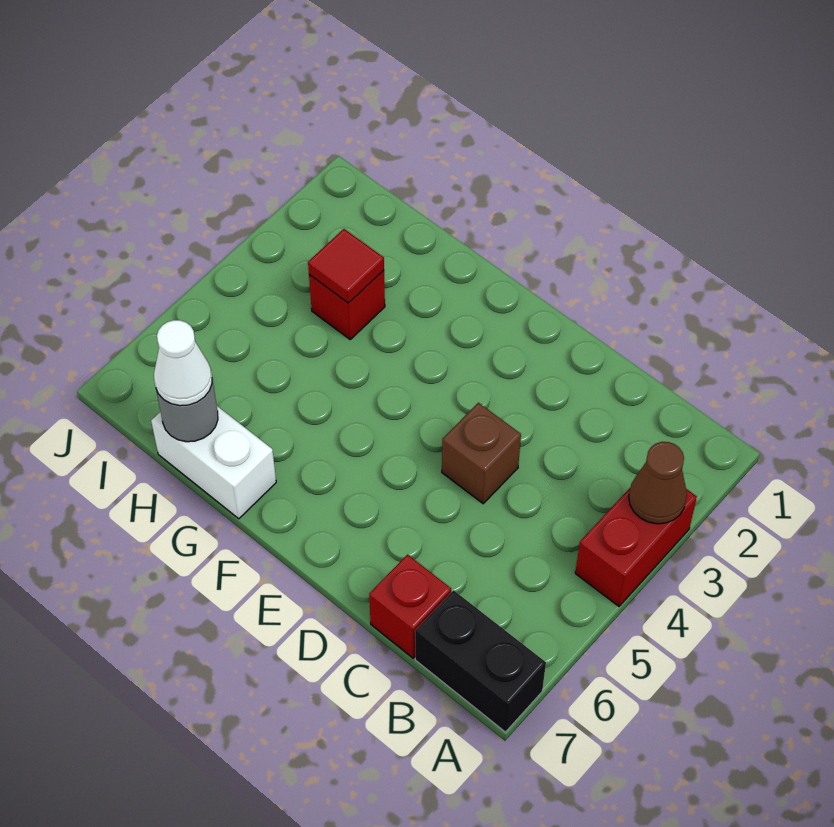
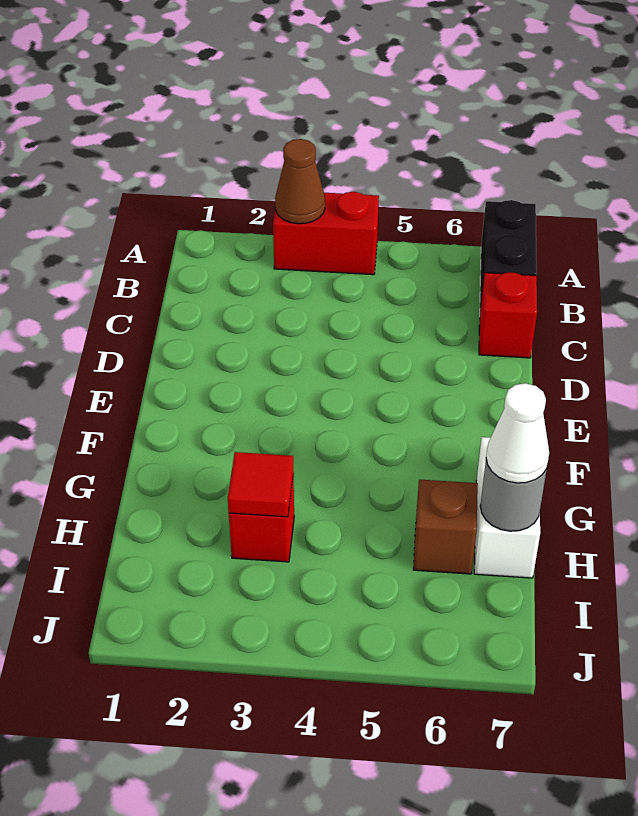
brown brick D4 level 1 -> brown brick H6 level 1

